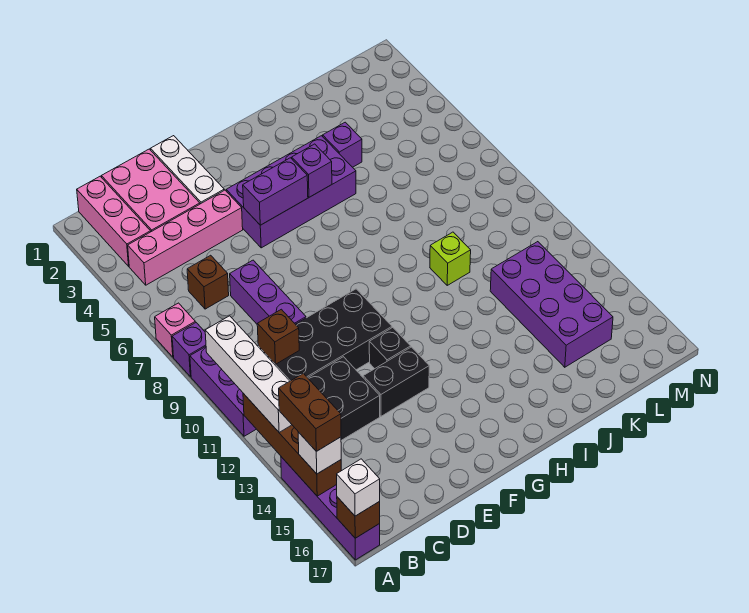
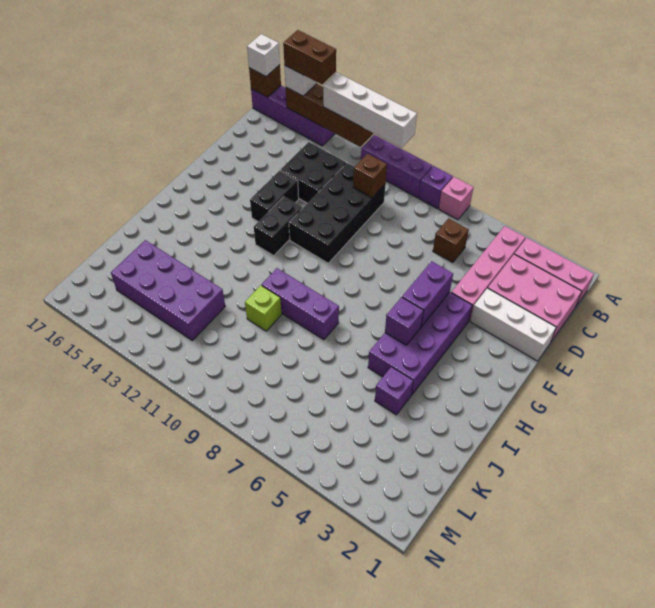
purple brick D7:D9 level 1 -> purple brick I8:I10 level 1
black brick F12 level 1 -> black brick F12:G12 level 1

